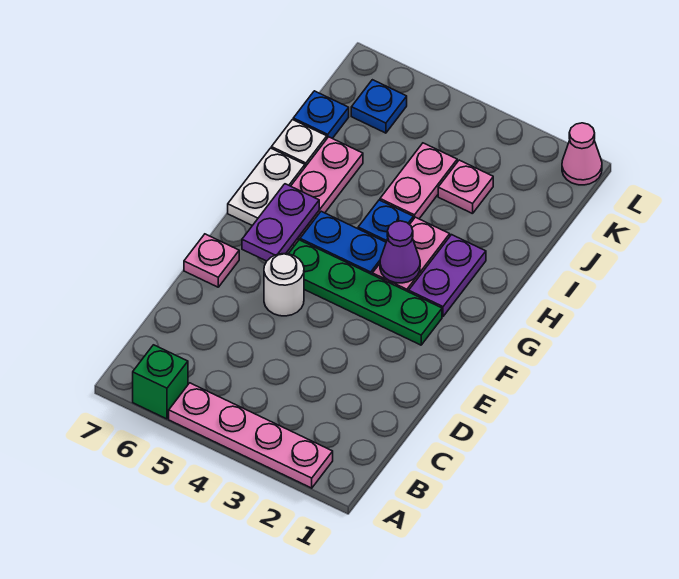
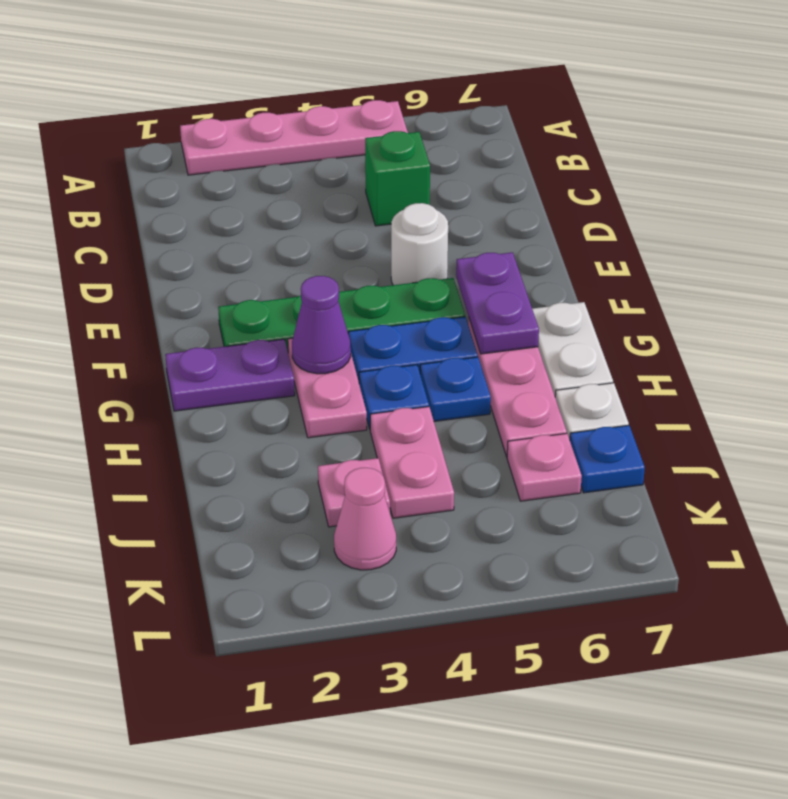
green brick A6 level 1 -> green brick C5 level 1
pink plate E7 level 1 -> pink plate J6 level 1
purple plate G2:H2 level 1 -> purple plate G1:G2 level 1
blue plate K6 level 1 -> blue plate H5 level 1
pink cone L1 level 1 -> pink cone K3 level 1

